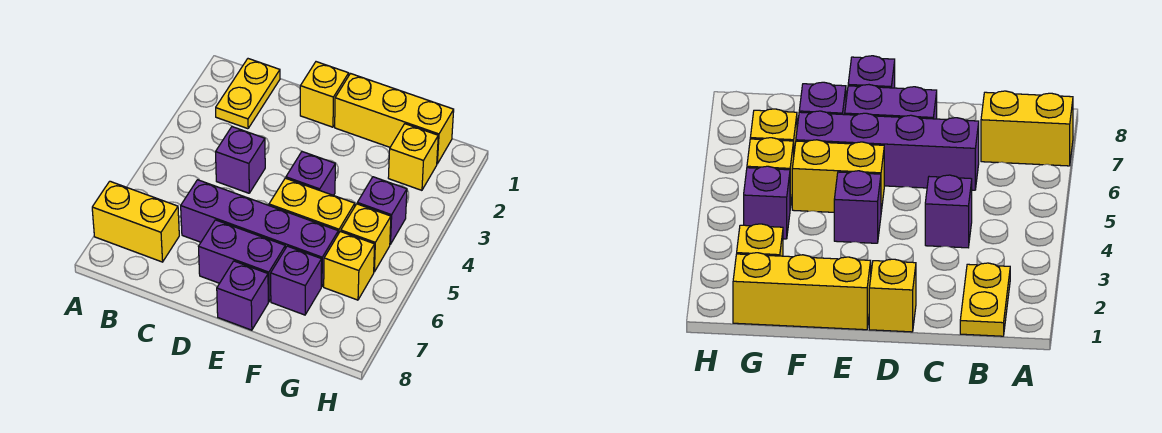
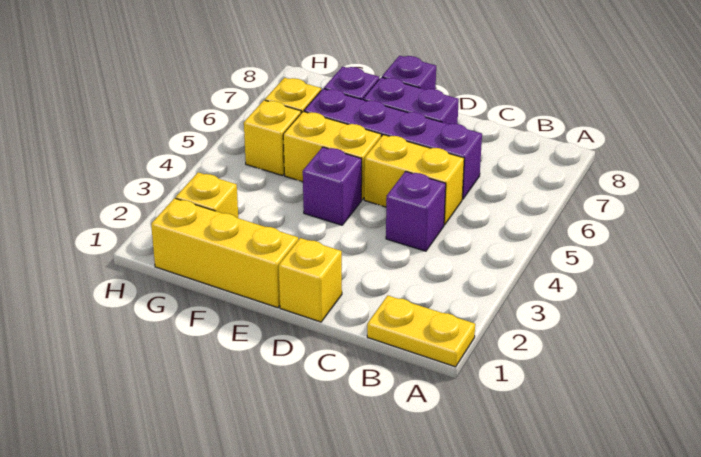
yellow brick A7:B7 level 1 -> yellow brick C5:D5 level 1
yellow plate B1:B2 level 1 -> yellow plate A1:B1 level 1
purple brick G4 level 1 -> none

